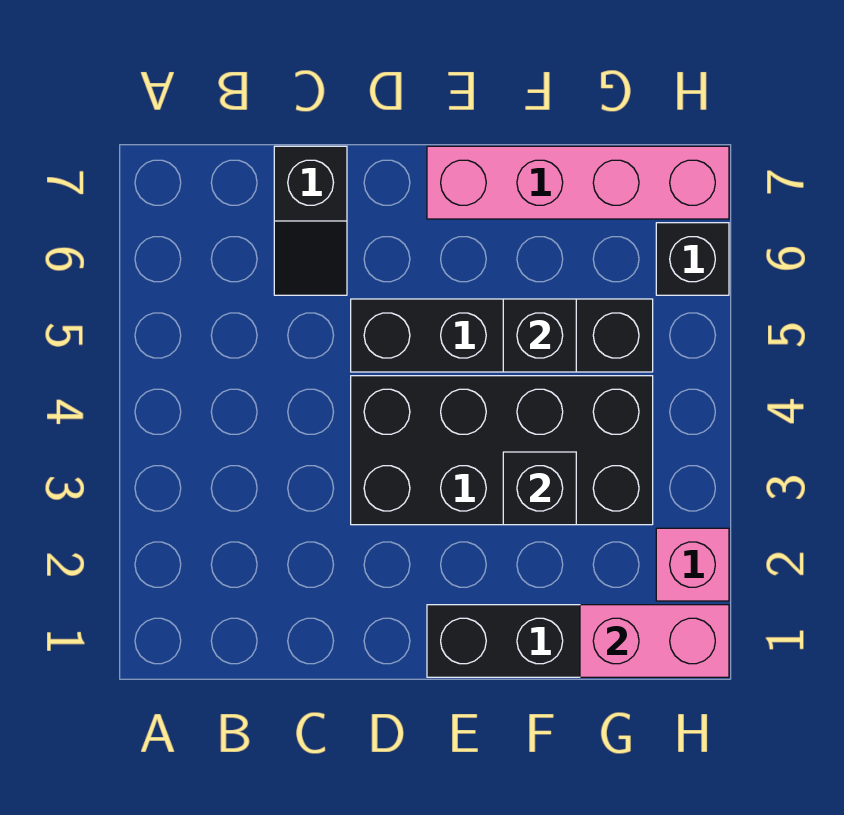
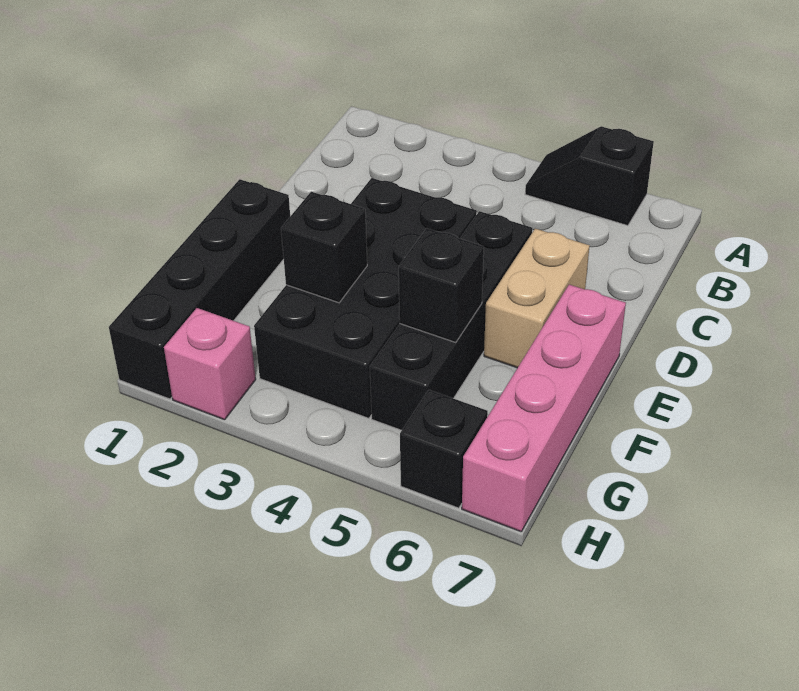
black slope C6:C7 level 1 top 7 -> black slope A5:A6 level 1 top 6
none -> tan brick D6:E6 level 1
pink brick G1:H1 level 2 -> none

